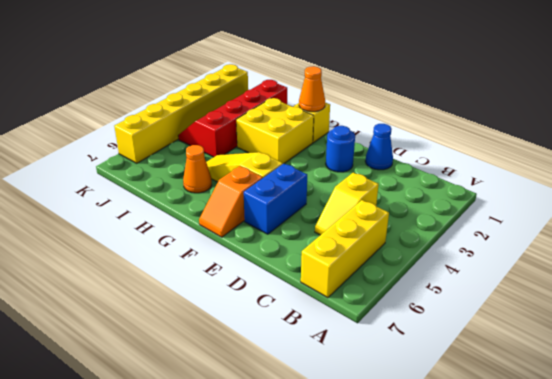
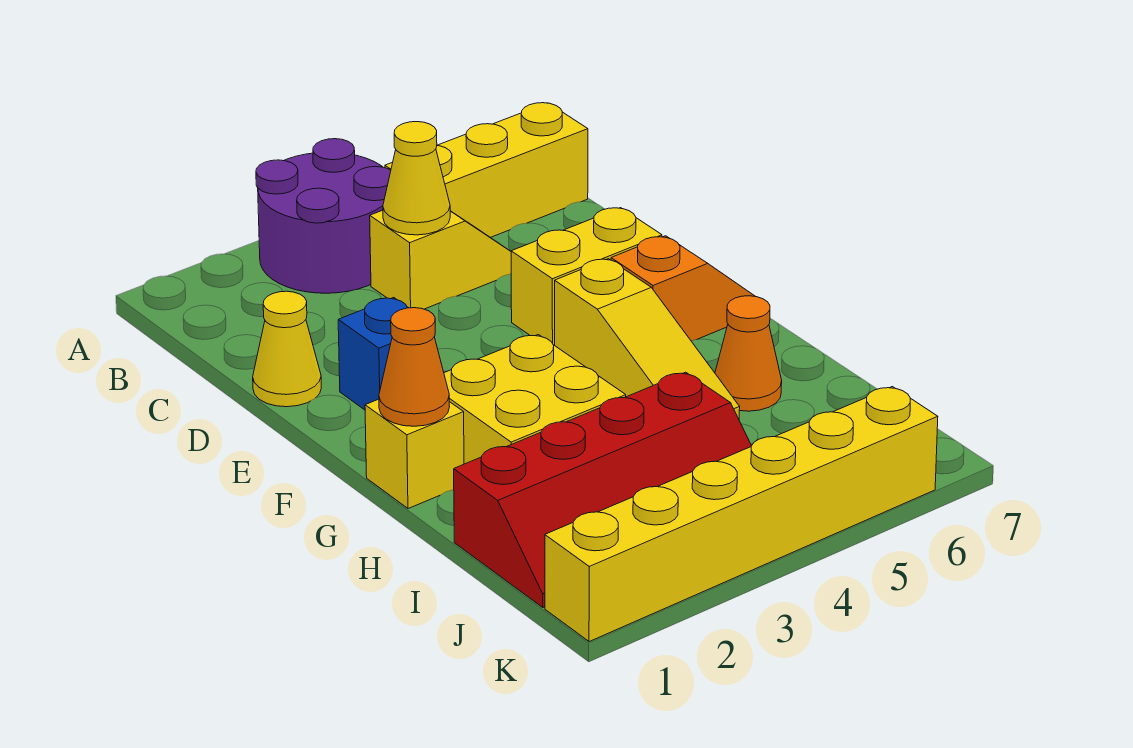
none -> purple round brick A3:B4 level 1
none -> yellow cone C4 level 2
blue cone D1 level 1 -> yellow cone D1 level 1
blue round brick E2 level 1 -> blue brick E2 level 1
blue brick E5:E6 level 1 -> yellow brick E5:E6 level 1

